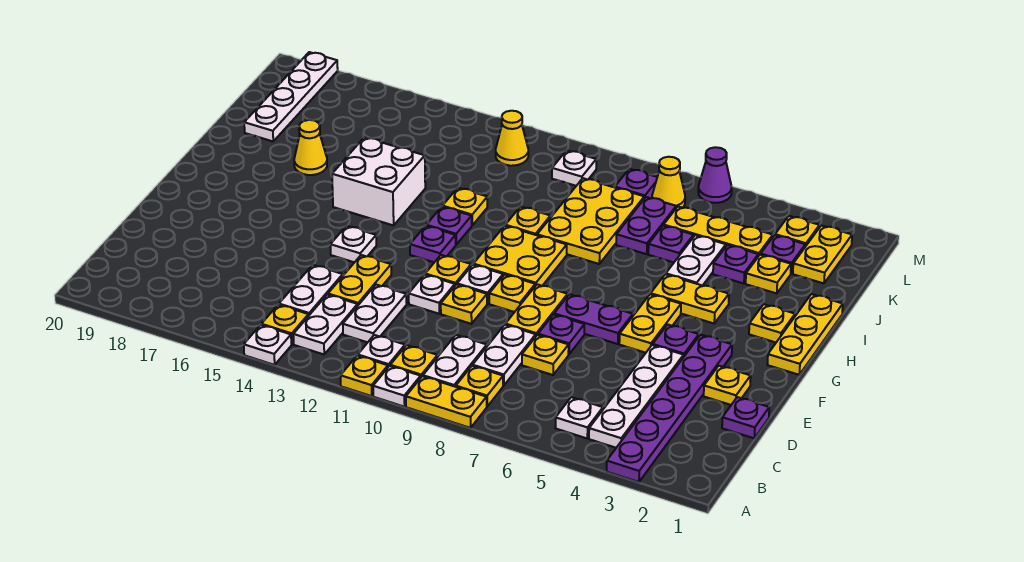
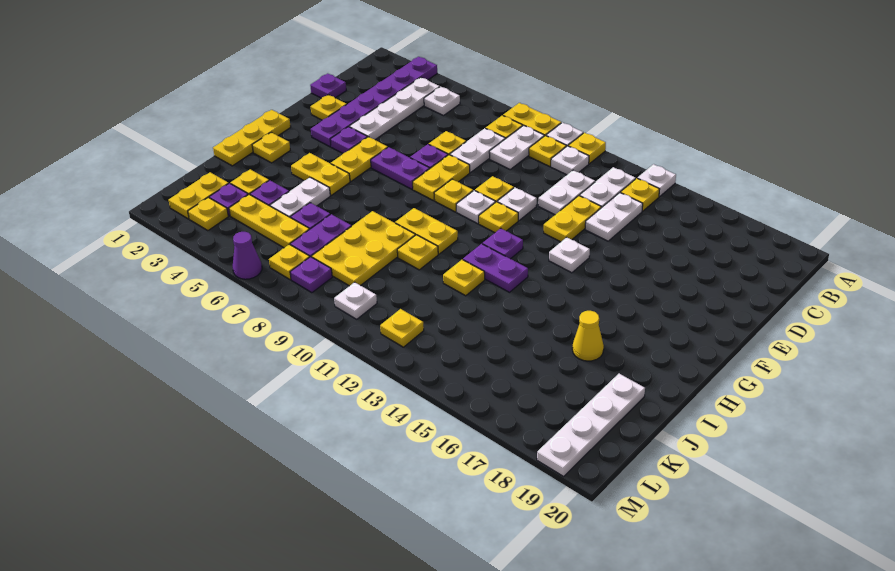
yellow plate G9:H10 level 1 -> yellow plate H9:H10 level 1
purple plate H12 level 1 -> purple plate H12:H13 level 1
white brick H14:I15 level 1 -> none
yellow cone L7 level 1 -> yellow plate L7 level 1
yellow cone L12 level 1 -> yellow plate L12 level 1

